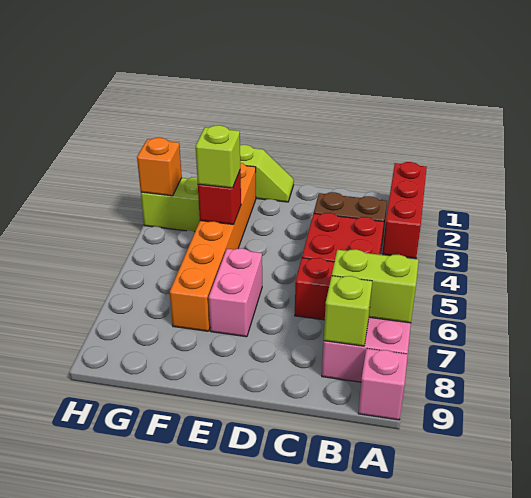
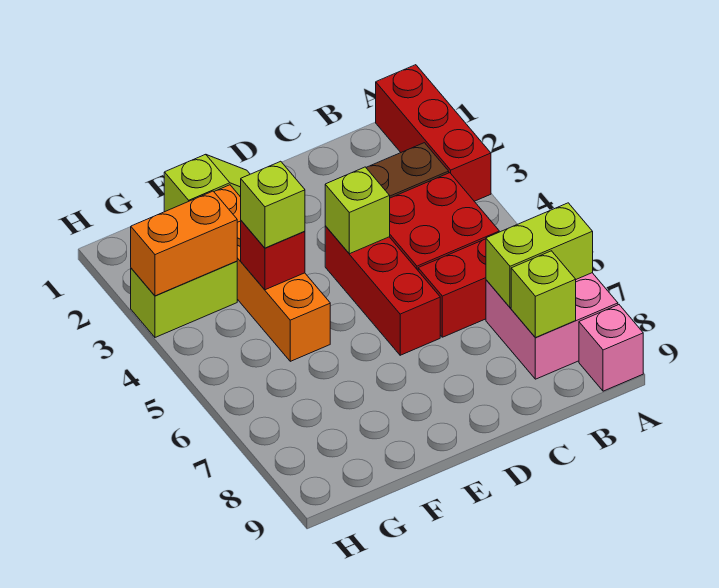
none -> red brick D4:D6 level 1
none -> lime brick D4 level 2
pink brick E6:E7 level 1 -> none
orange brick F2:F7 level 1 -> orange brick F2:F5 level 1
orange brick H3 level 2 -> orange brick G3:H3 level 2

